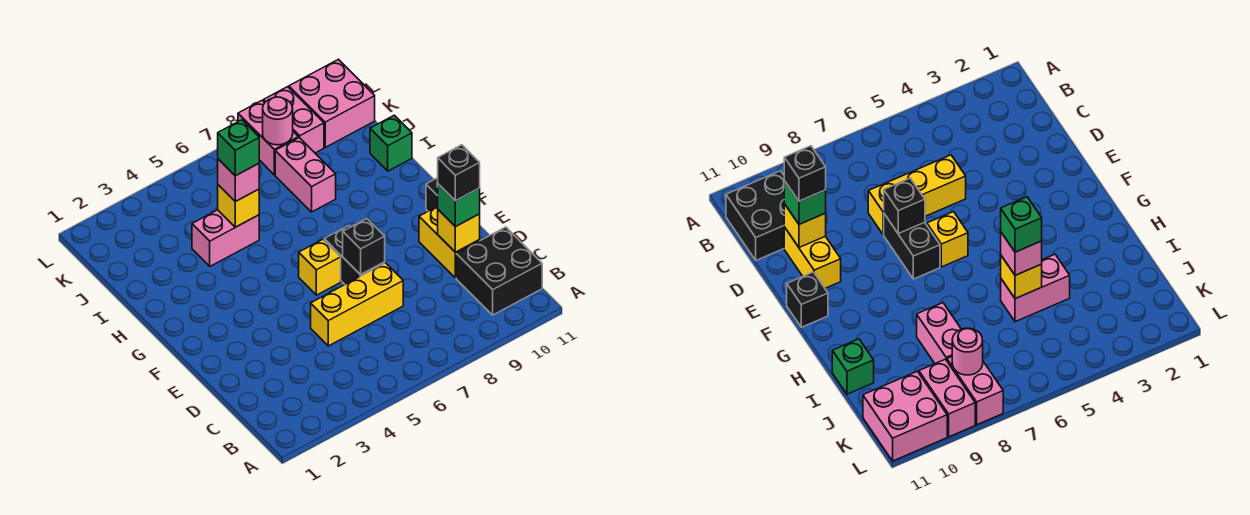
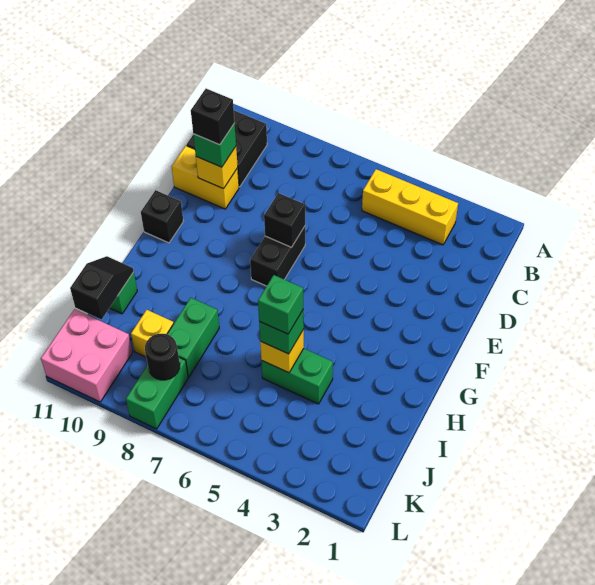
yellow brick D5:D7 level 1 -> yellow brick B3:B5 level 1
yellow brick D10:E10 level 1 -> yellow brick D10:D11 level 1
yellow brick F6 level 1 -> yellow brick J9 level 1
pink brick I4:I5 level 1 -> green brick I4:I5 level 1
pink brick I5 level 3 -> green brick I5 level 3
pink brick I8:J8 level 1 -> green brick I8:J8 level 1
none -> black slope I11:J11 level 2 top J
pink brick K8:L8 level 1 -> green brick K8:L8 level 1
pink round brick K8 level 2 -> black round brick K8 level 2
pink brick K9:L9 level 1 -> none

